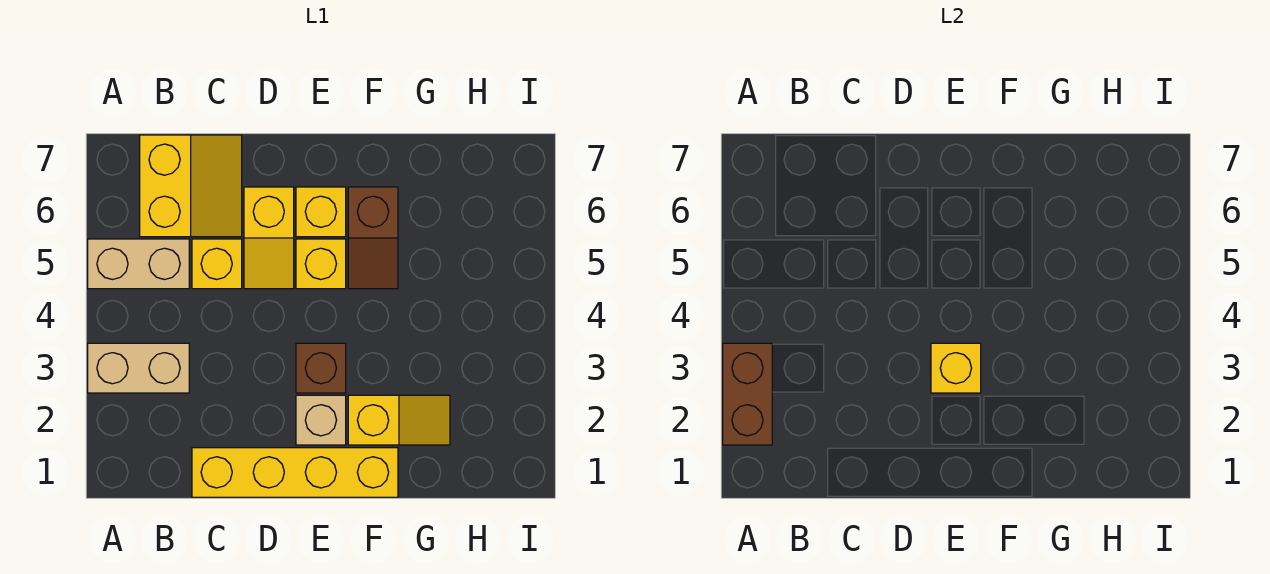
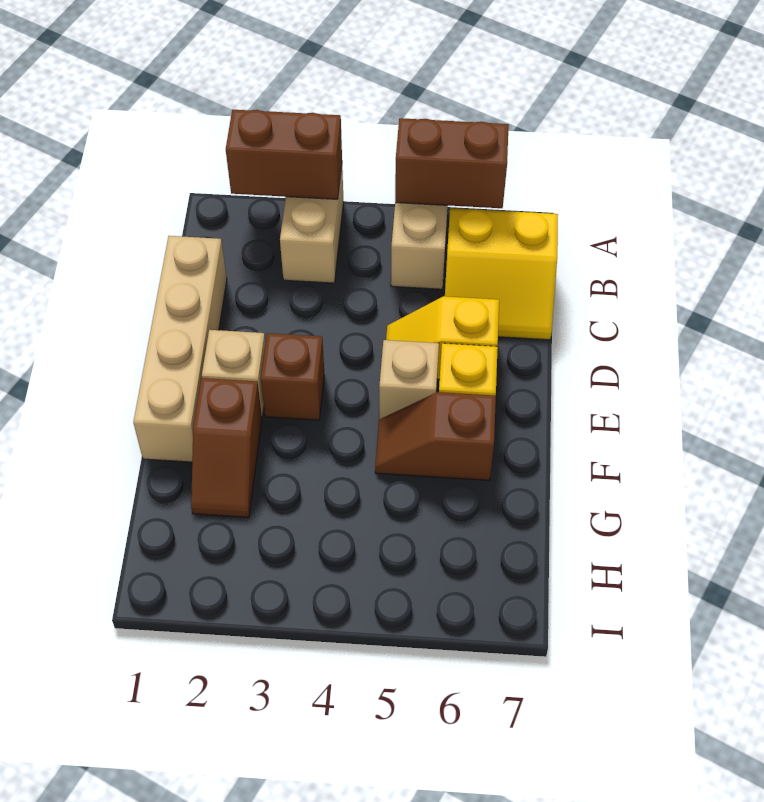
none -> brown brick A5:A6 level 2
yellow brick C1:F1 level 1 -> tan brick C1:F1 level 1
yellow brick C5 level 1 -> none
yellow brick E3 level 2 -> none
yellow brick E5 level 1 -> tan brick E5 level 1
yellow slope F2:G2 level 1 top F -> brown slope F2:G2 level 1 top F

